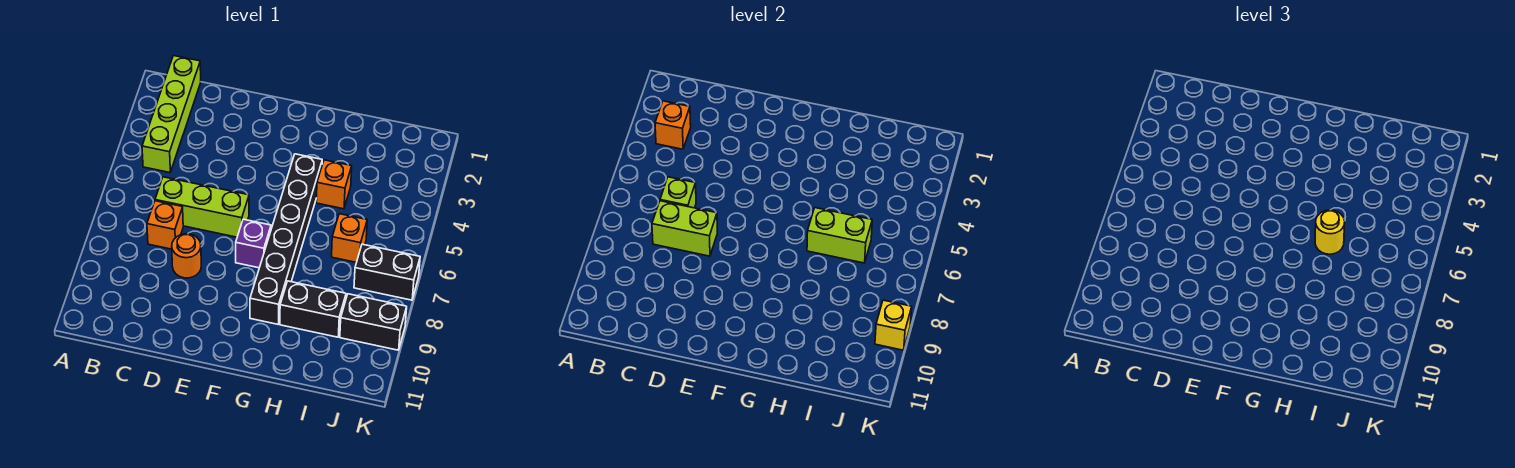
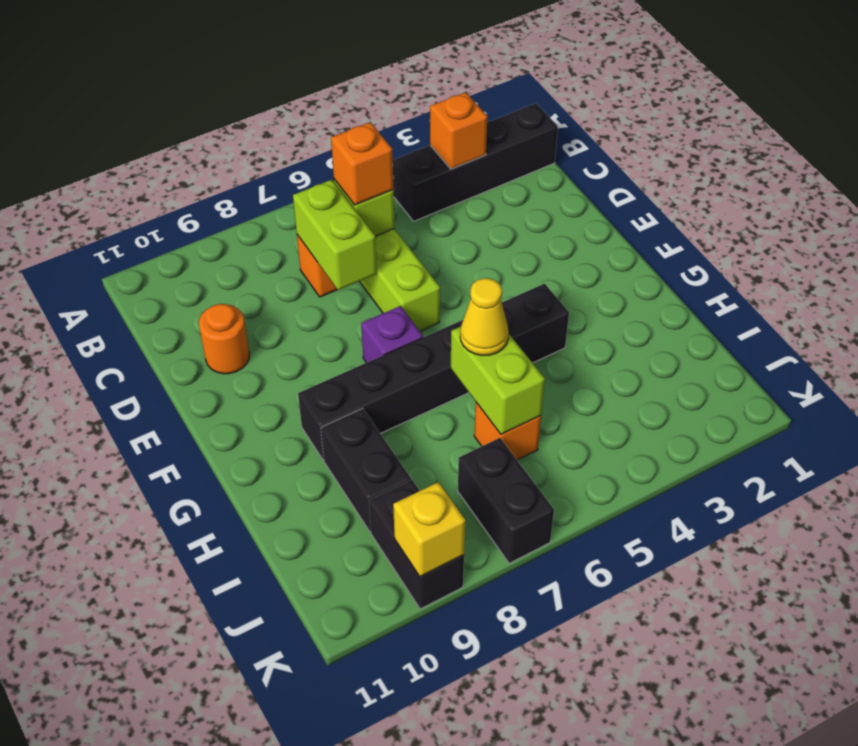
lime brick B1:B4 level 1 -> black brick B1:B4 level 1
orange round brick D8 level 1 -> orange round brick D10 level 1
orange brick H4 level 1 -> orange brick C6 level 3
yellow round brick H6 level 3 -> yellow cone H6 level 3

